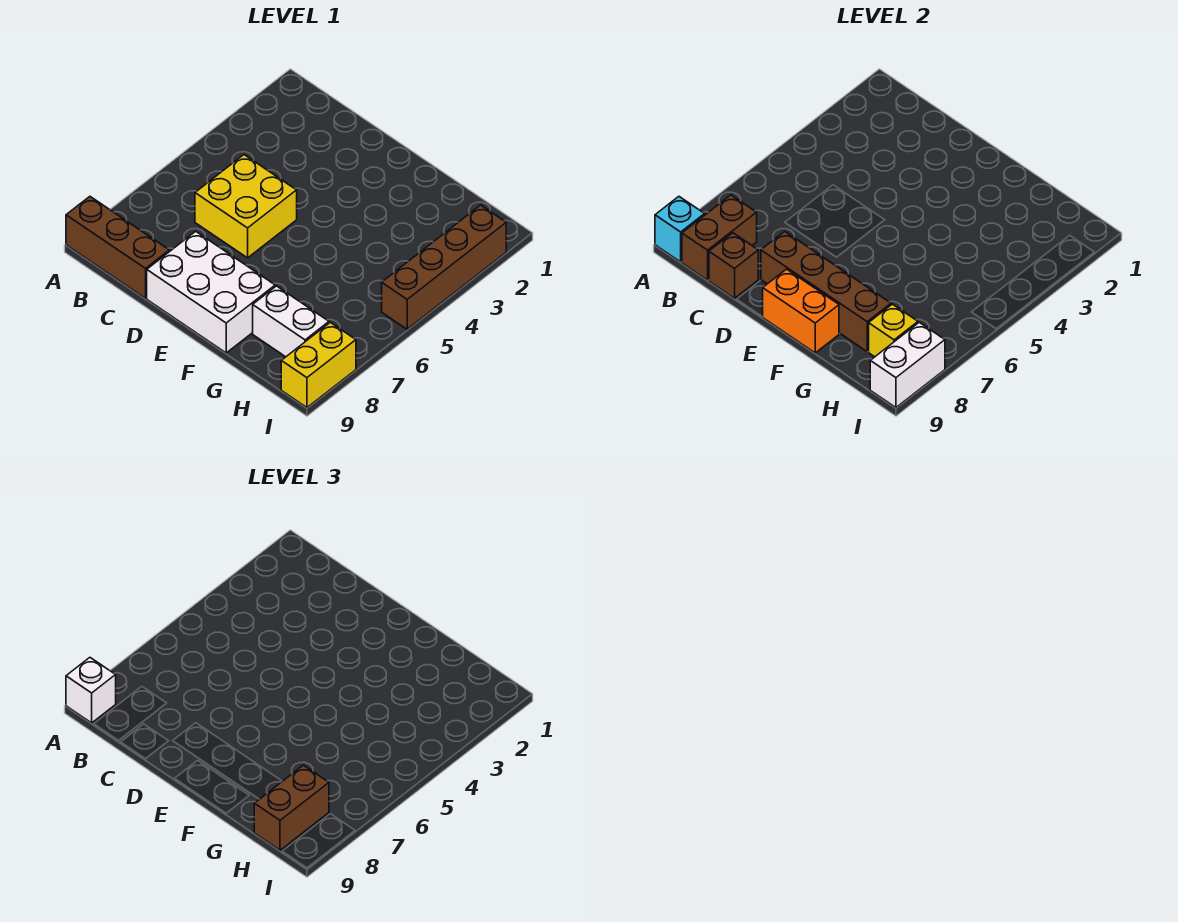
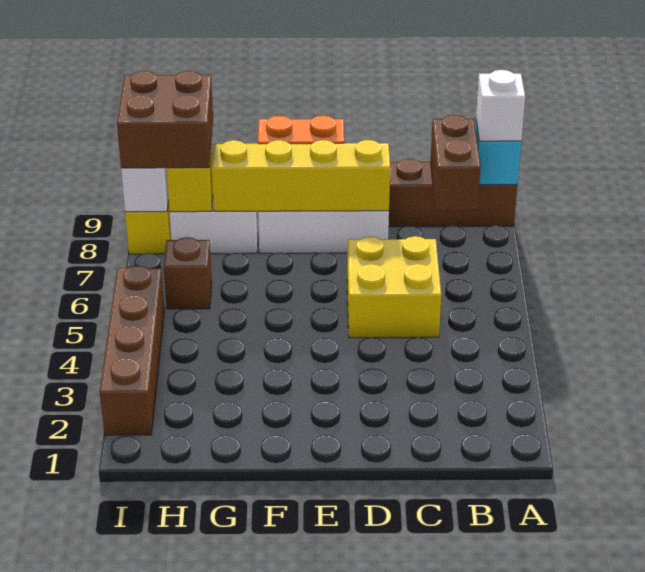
brown brick C9 level 2 -> brown brick H6 level 1
brown brick D8:G8 level 2 -> yellow brick D8:G8 level 2
brown brick H8:H9 level 3 -> brown brick H8:I9 level 3

